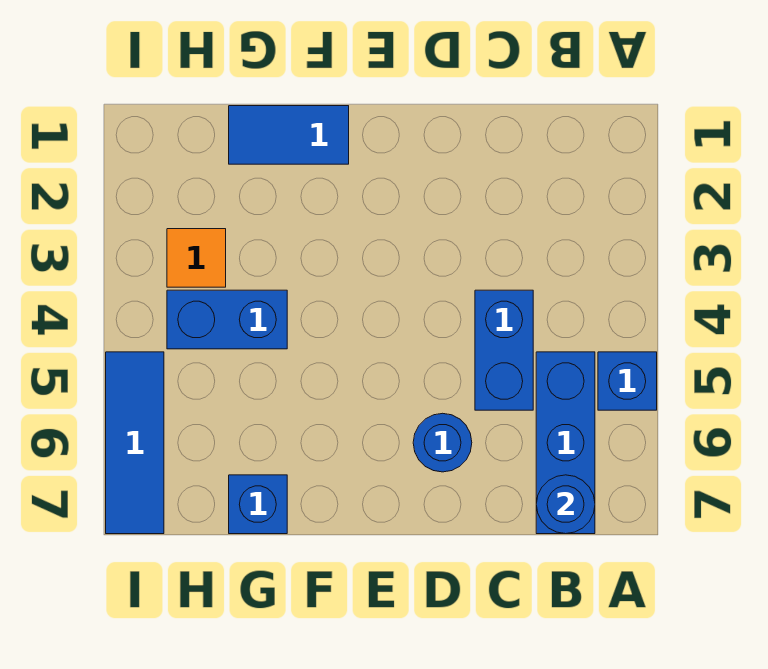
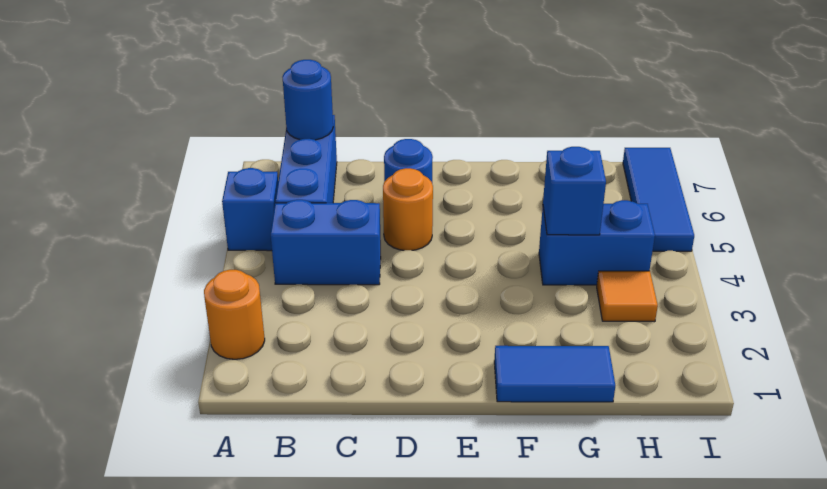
none -> orange round brick A2 level 1
blue brick C4:C5 level 1 -> blue brick B4:C4 level 1
none -> orange round brick D5 level 1
blue brick G7 level 1 -> blue brick G4 level 2

